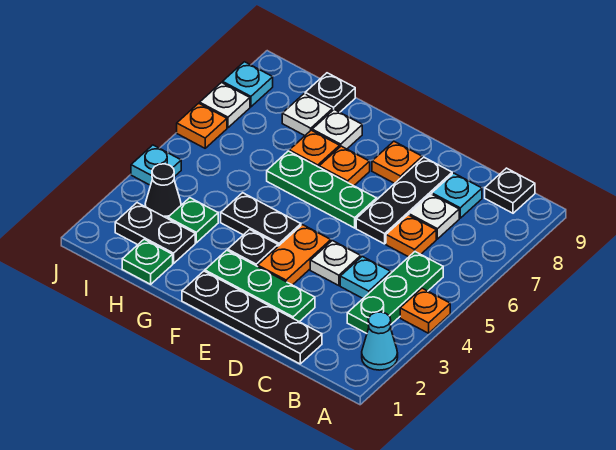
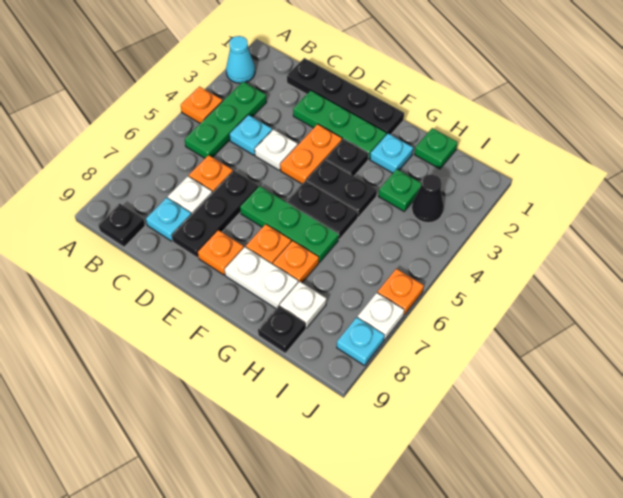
white plate G8 level 1 -> white plate F8:G8 level 1
black plate H2:I2 level 1 -> black plate F5:G5 level 1
cyan plate J4 level 1 -> cyan plate G2 level 1

